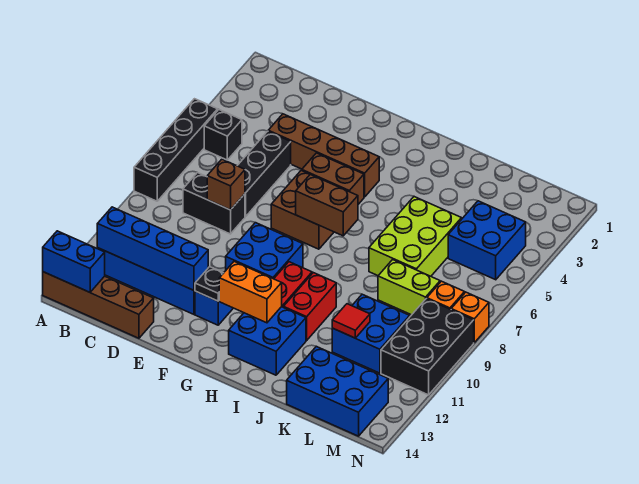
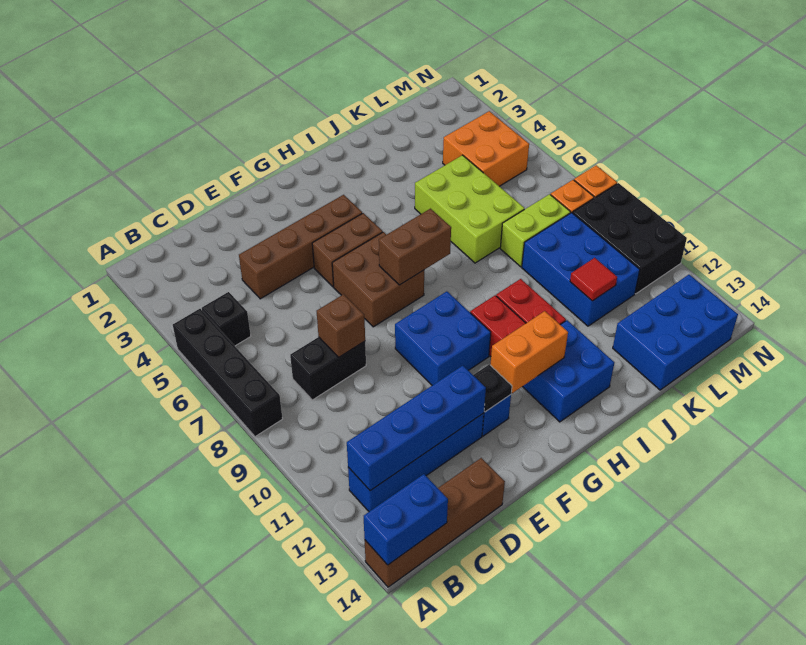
black brick D5:D7 level 1 -> none
blue brick K10:L11 level 1 -> blue brick K9:L11 level 1
blue brick L4:M5 level 1 -> orange brick L4:M5 level 1

